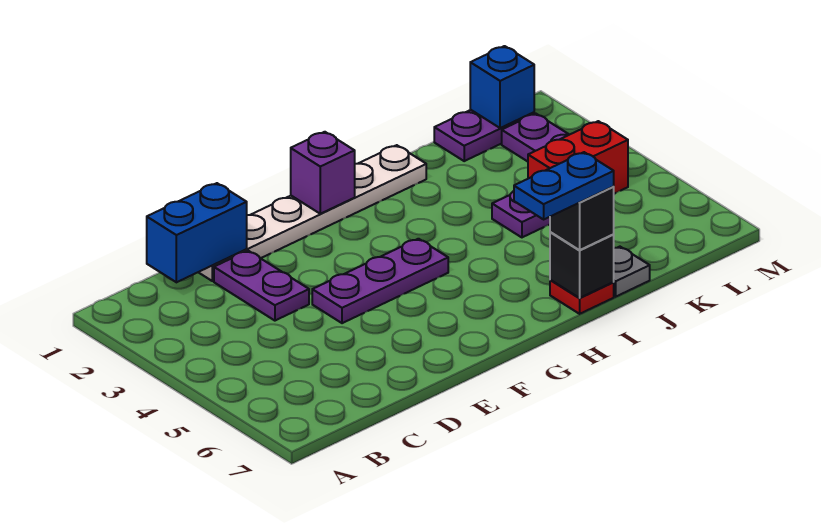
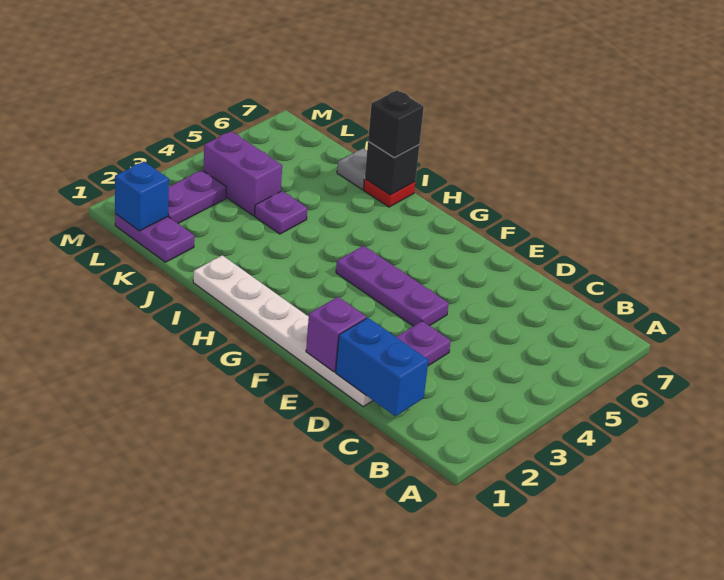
purple brick G1 level 2 -> purple brick E1 level 2
blue plate H7:I7 level 4 -> none
red brick K4:L4 level 1 -> purple brick K4:L4 level 1

